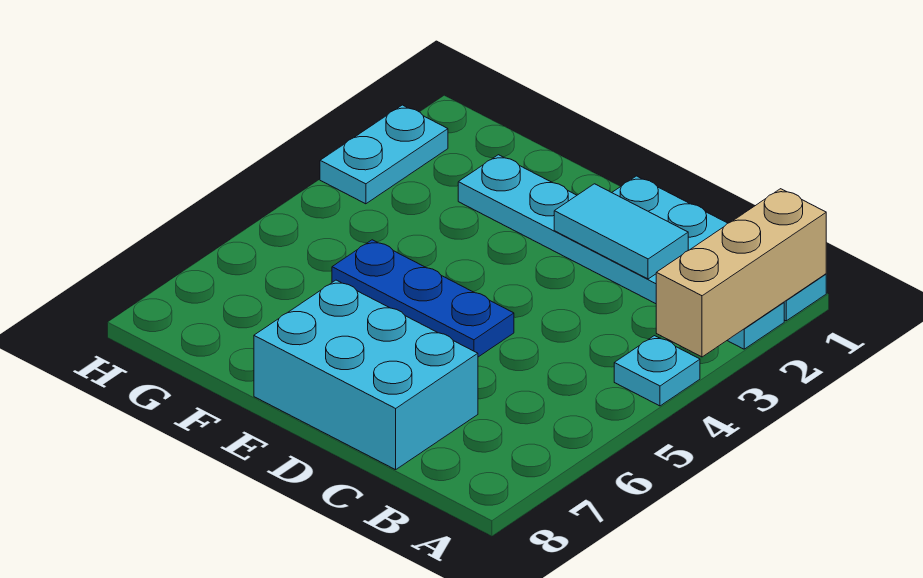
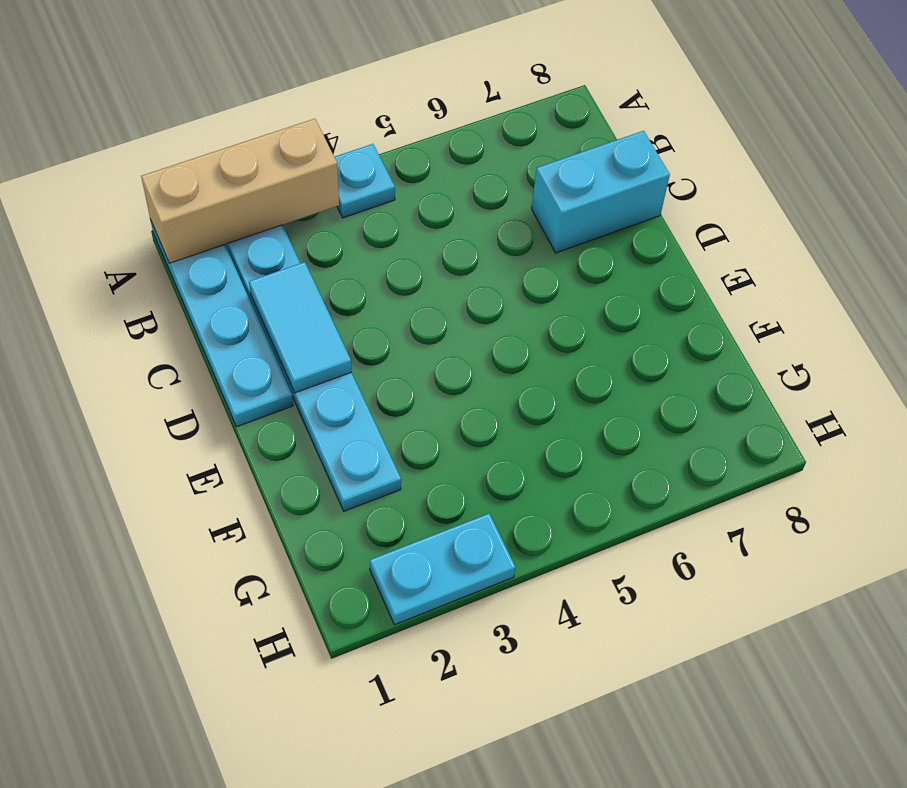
cyan brick C7:E8 level 1 -> cyan brick C7:C8 level 1
blue plate D5:F5 level 1 -> none

